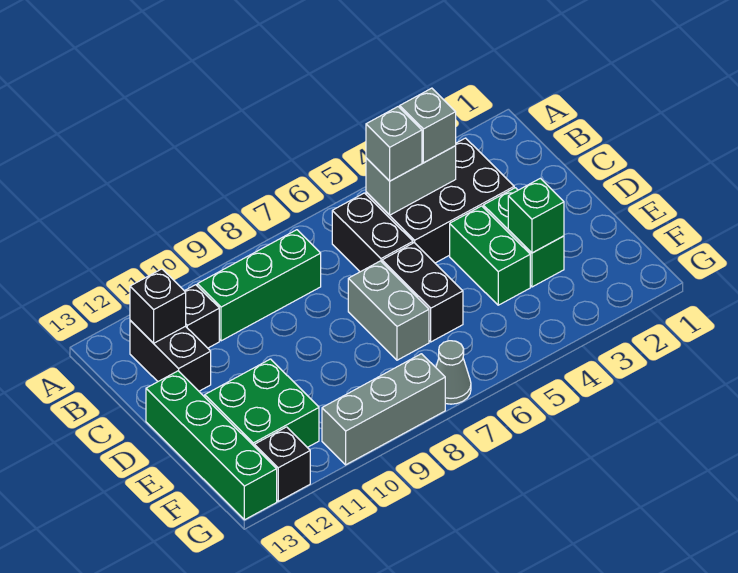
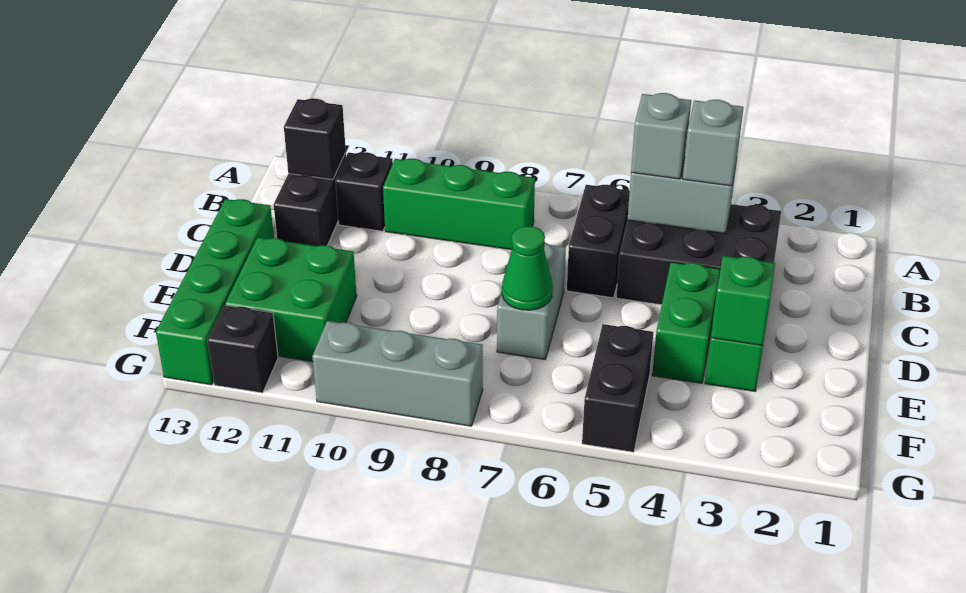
black brick D6:E6 level 1 -> black brick F5:G5 level 1
none -> green cone E7 level 2
grey cone G7 level 1 -> none

